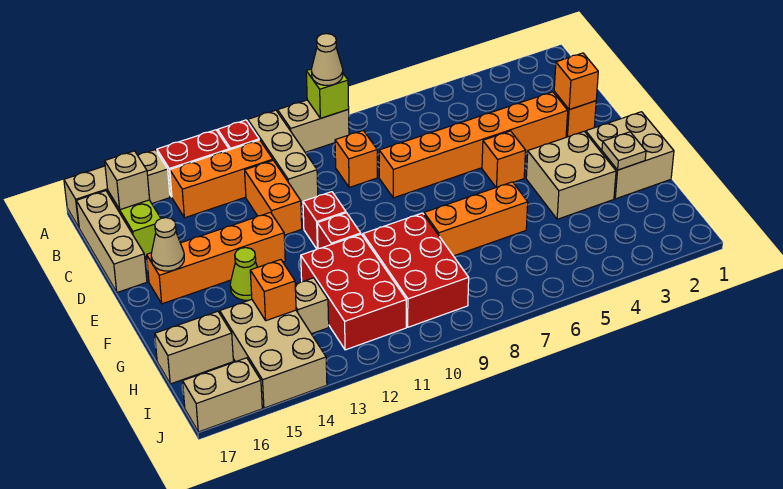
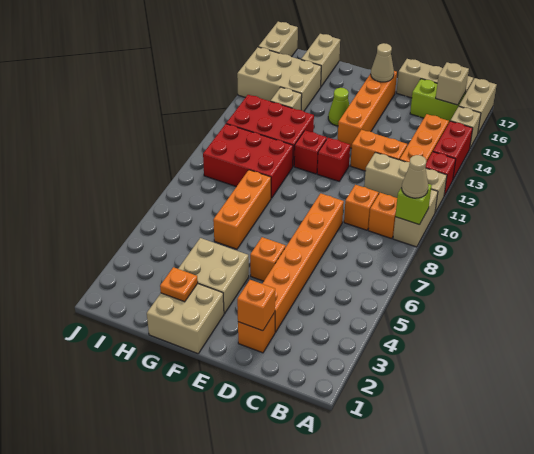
tan plate G2 level 2 -> orange plate G2 level 2
orange brick H14 level 2 -> orange brick B9 level 1

